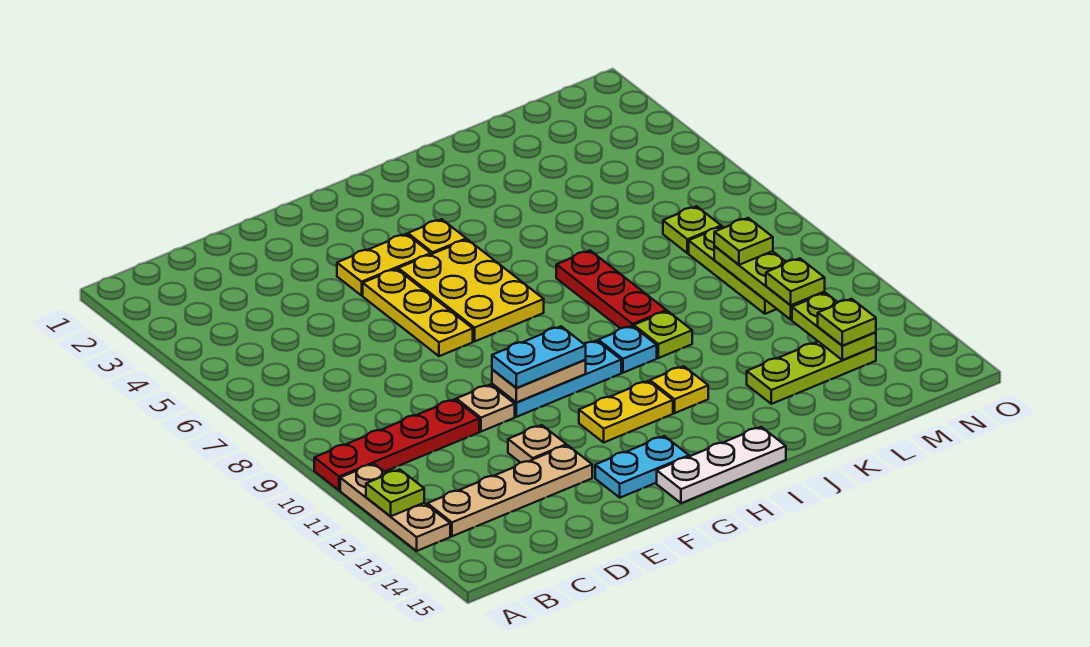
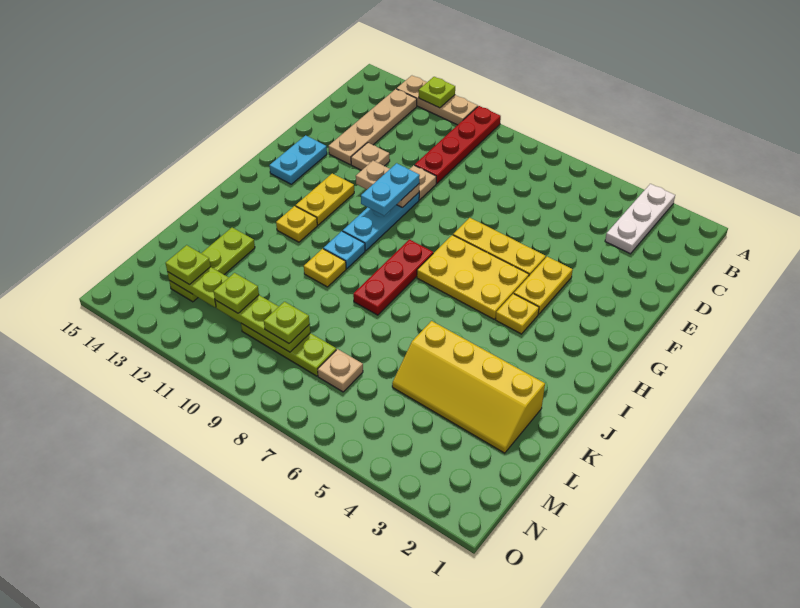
tan plate F10:G10 level 2 -> tan plate F10:F11 level 2
white plate G15:I15 level 1 -> white plate A3:C3 level 1
red plate J7:J9 level 1 -> red plate H8:J8 level 1
lime plate J10 level 1 -> yellow plate J10 level 1
none -> yellow slope K2:L5 level 1 top K
lime plate M7 level 1 -> tan plate M7 level 1

